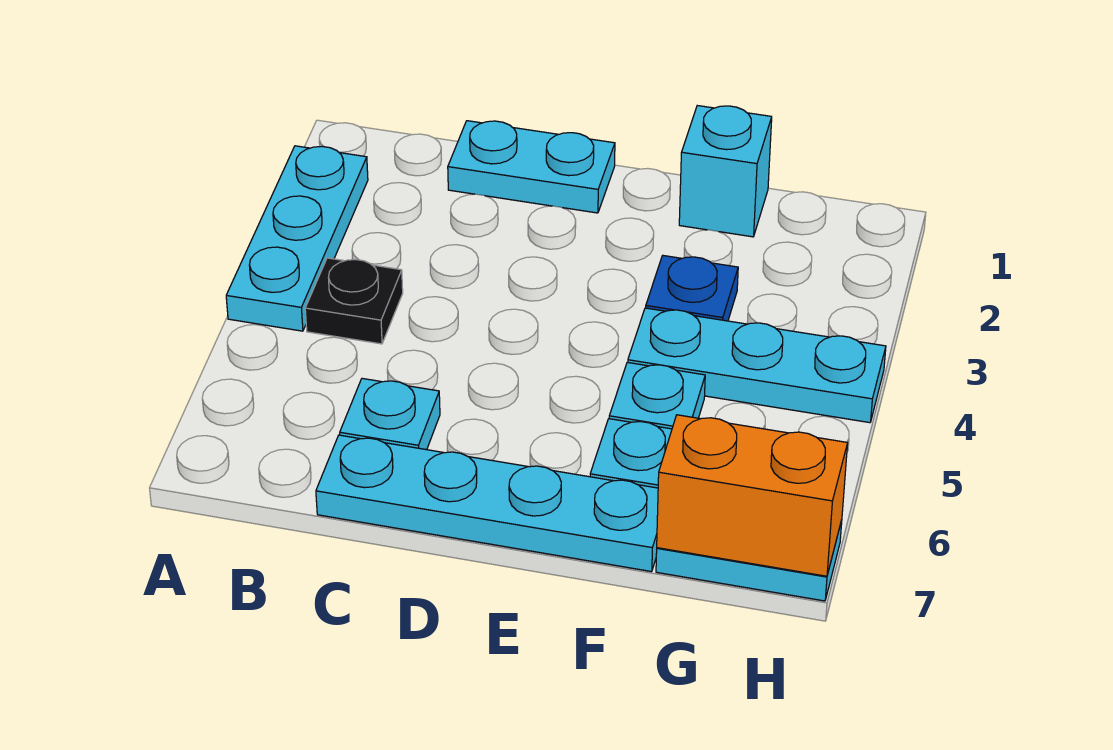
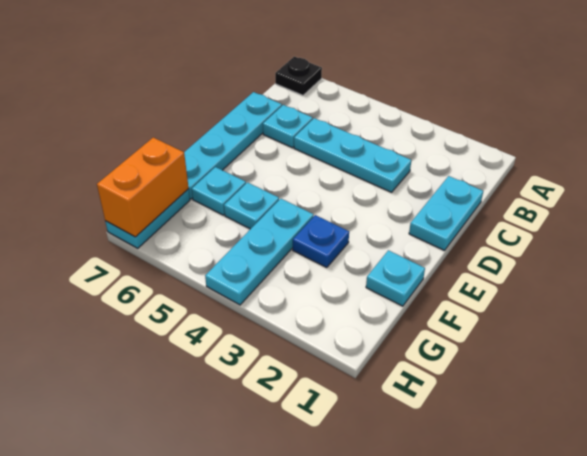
cyan plate A2:A4 level 1 -> cyan plate C3:C5 level 1
black plate B4 level 1 -> black plate A7 level 1
cyan brick F1 level 1 -> cyan plate F1 level 1

